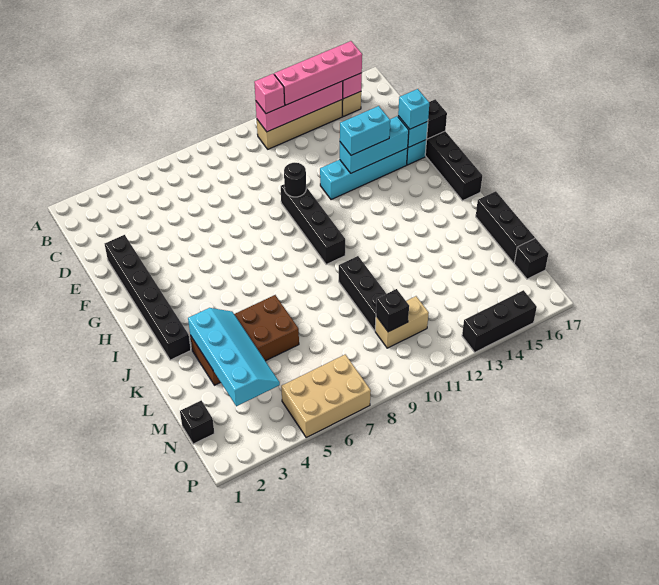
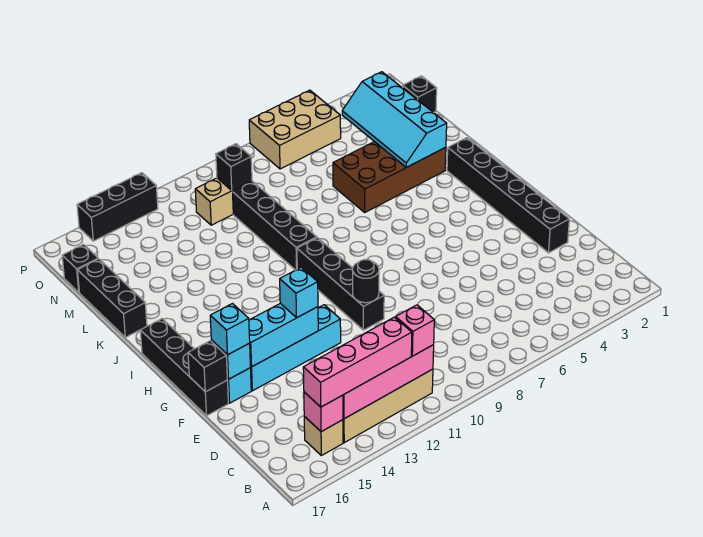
cyan brick F13:F14 level 3 -> cyan brick F13 level 3
black brick K10:M10 level 1 -> black brick J10:M10 level 1

